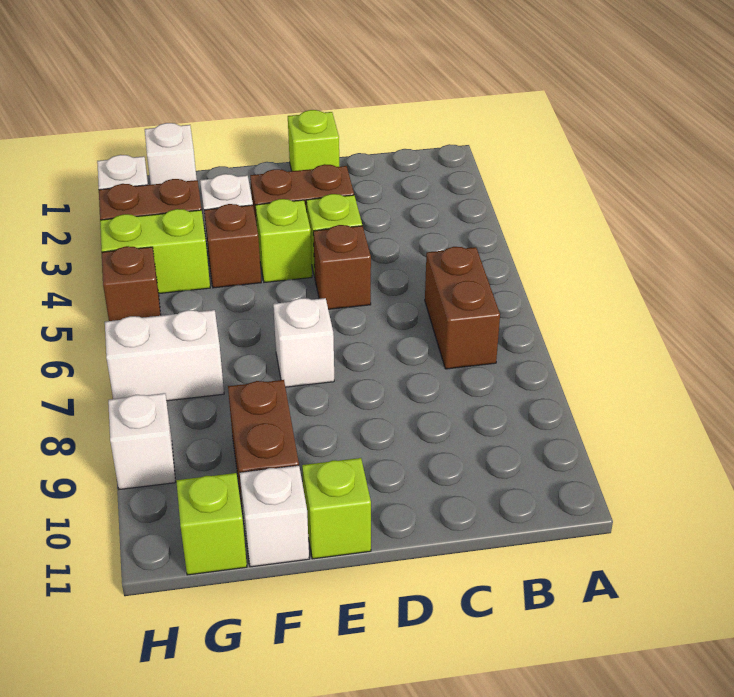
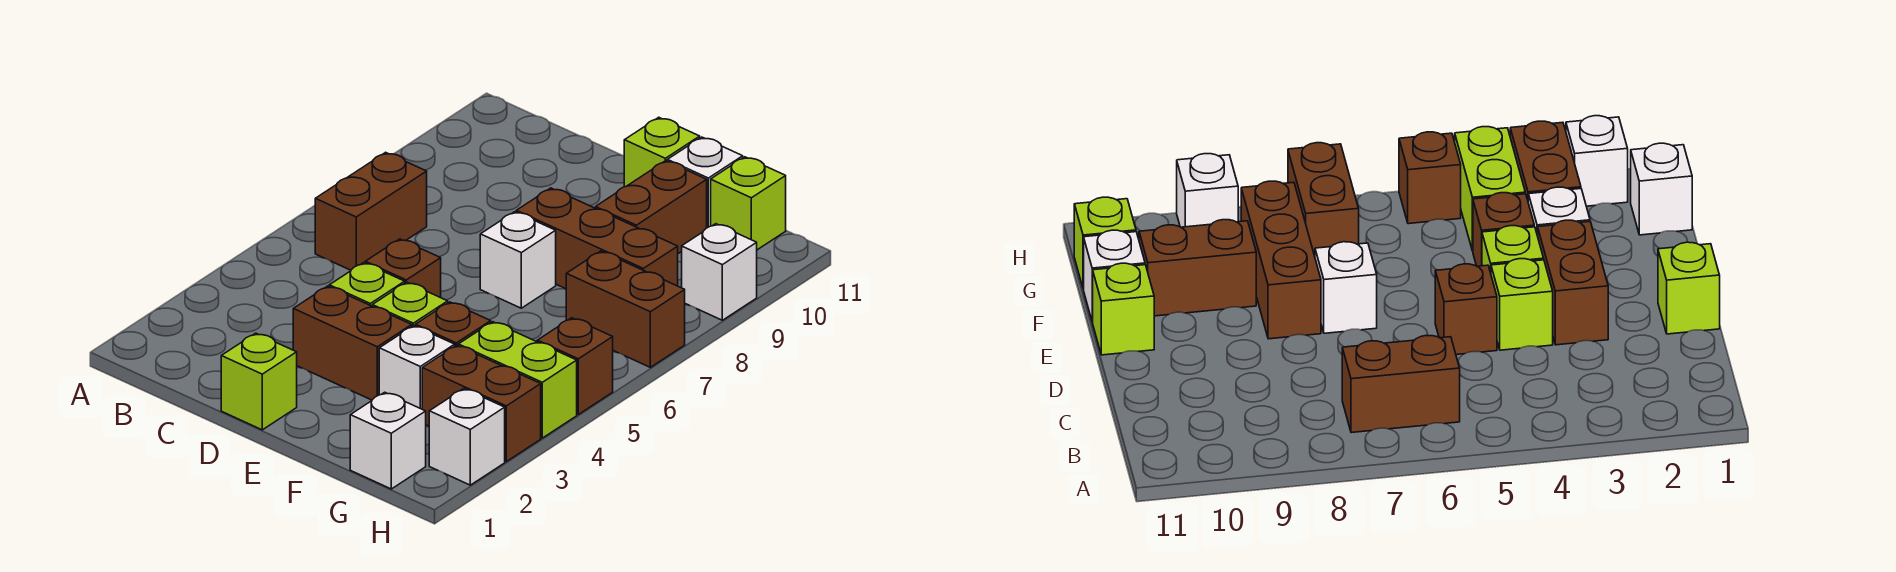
none -> brown brick E8:G8 level 1
white brick G7:H7 level 1 -> brown brick G7:H7 level 1

